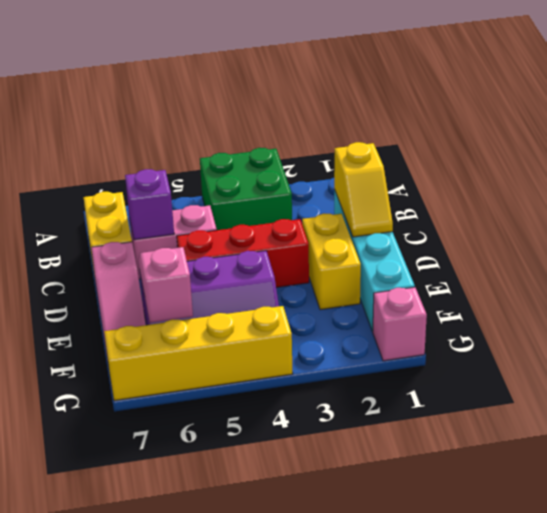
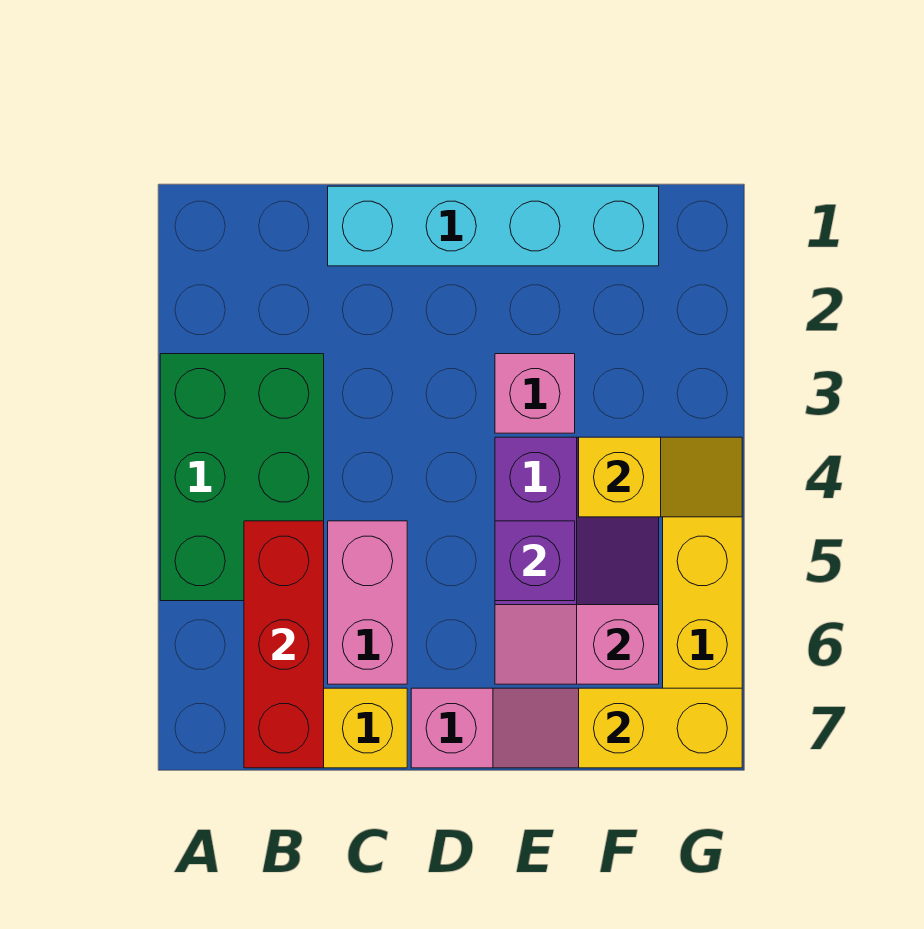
green brick A3:B4 level 1 -> green brick A3:B5 level 1
yellow slope C1:D1 level 2 top C -> yellow slope F4:G4 level 2 top F
purple brick C6 level 2 -> purple brick E5 level 2
yellow brick D2:E2 level 1 -> yellow brick F7:G7 level 2
red brick D3:D5 level 1 -> red brick B5:B7 level 2
pink brick G1 level 1 -> pink brick E3 level 1

